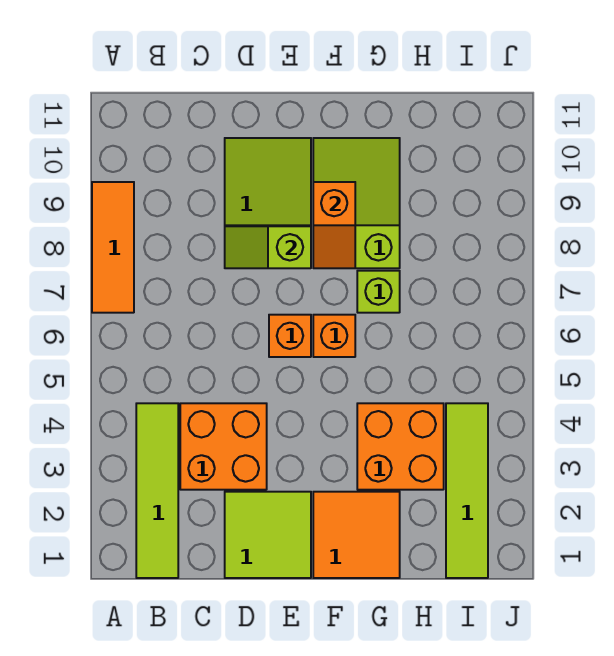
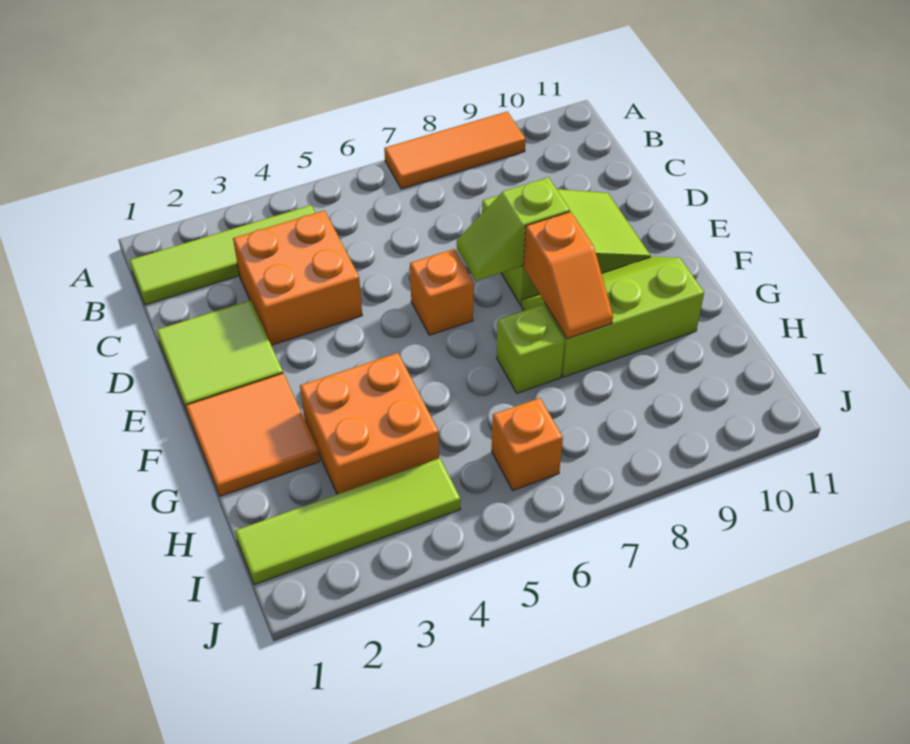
lime slope D8:E8 level 2 top E -> lime slope E7:E8 level 2 top 8
orange brick F6 level 1 -> orange brick I6 level 1
lime slope F8:G10 level 1 top 8 -> lime slope F8:G10 level 1 top G
orange slope F8:F9 level 2 top 9 -> orange slope F8:G8 level 2 top F

